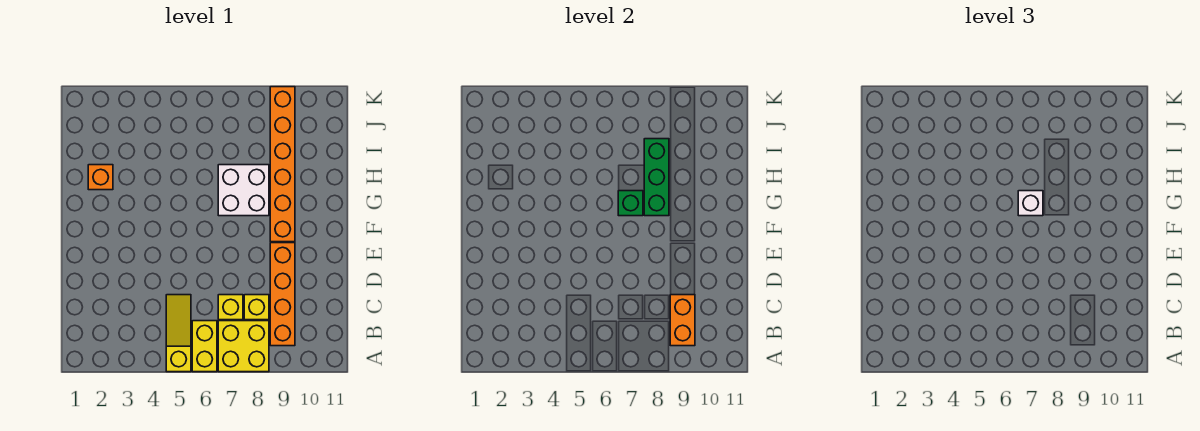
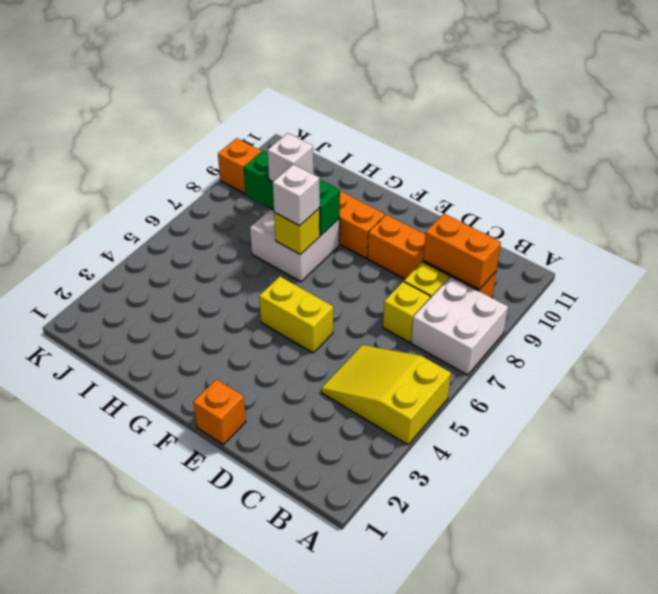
yellow slope A5:C5 level 1 top A -> yellow slope A4:C5 level 1 top A
yellow brick A6:B6 level 1 -> yellow brick E5:F5 level 1
yellow brick A7:B8 level 1 -> white brick A7:B8 level 1
green brick G7 level 2 -> yellow brick G7 level 2
orange brick H2 level 1 -> orange brick E1 level 1
none -> white brick H8 level 3

